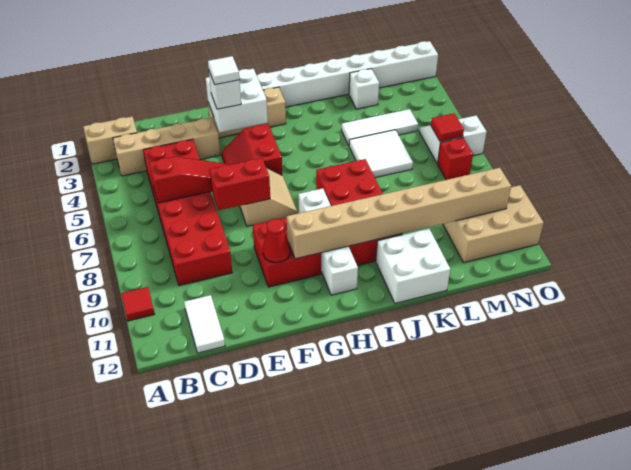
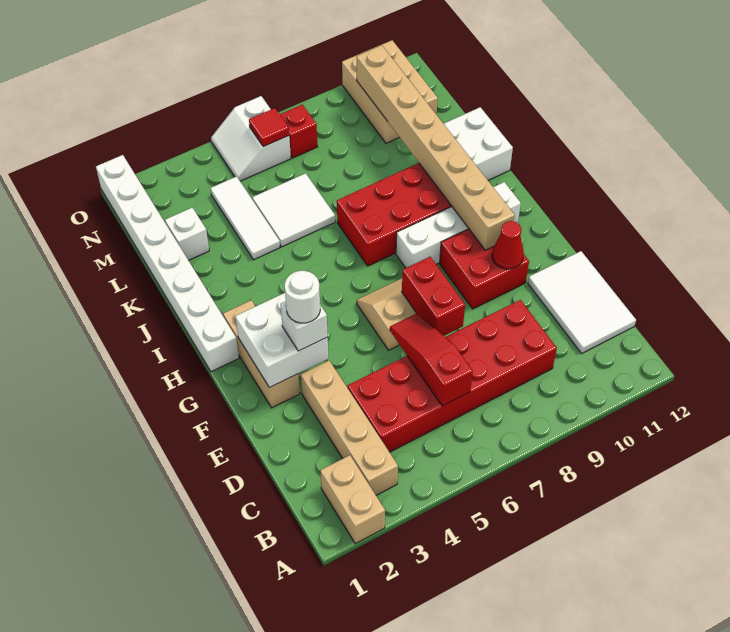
red tile A10 level 1 -> none
white tile C11:C12 level 1 -> white tile C11:E12 level 1
white tile F3 level 4 -> white round brick F3 level 4
red slope F4:G5 level 1 top G -> none

